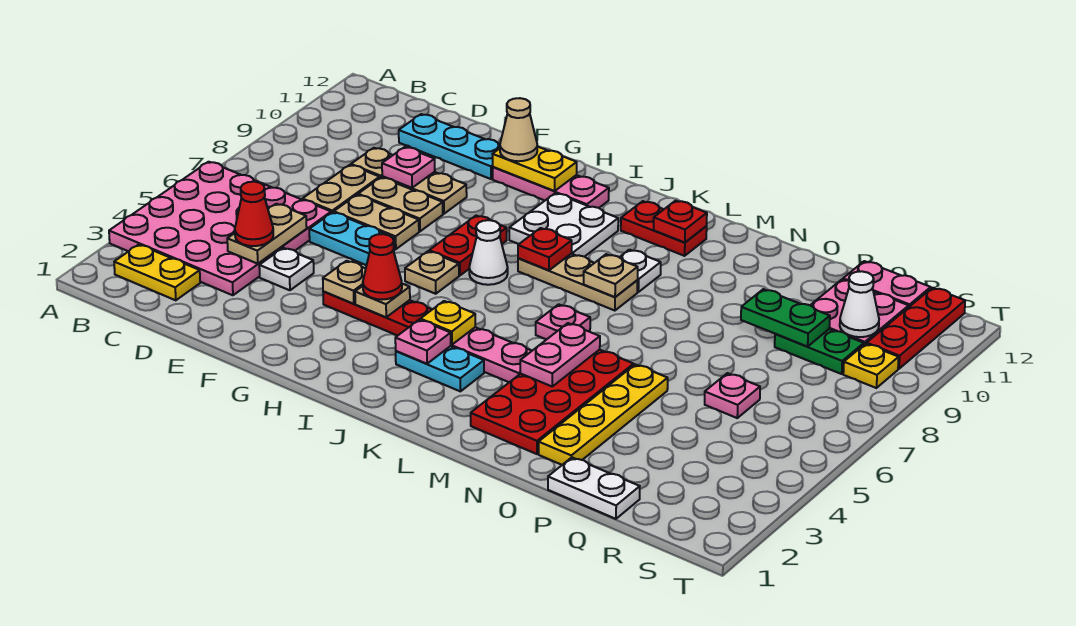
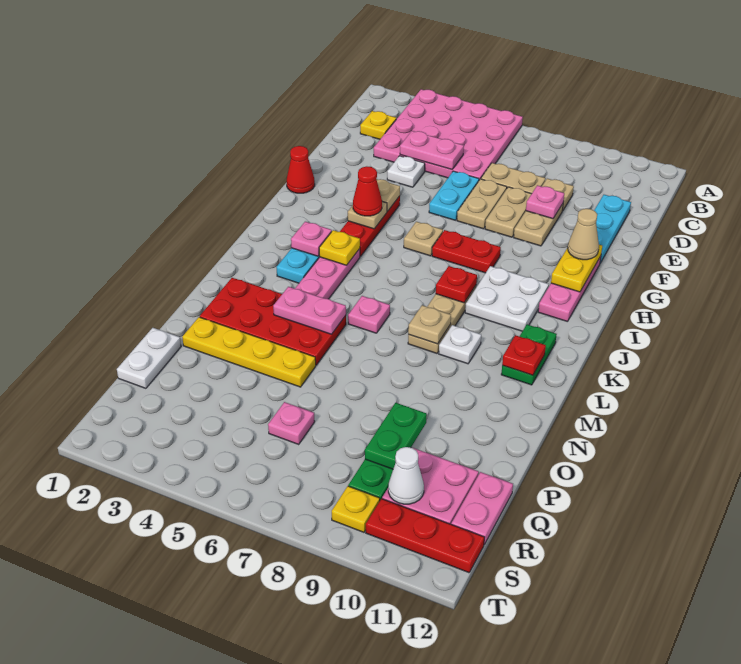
yellow plate B2:C2 level 1 -> yellow plate C2 level 1
tan plate D4:D5 level 2 -> pink plate D4:D5 level 2
red cone D4 level 3 -> red cone G1 level 1
white cone I7 level 1 -> none
red plate K11:L11 level 1 -> green plate K11:L11 level 1

